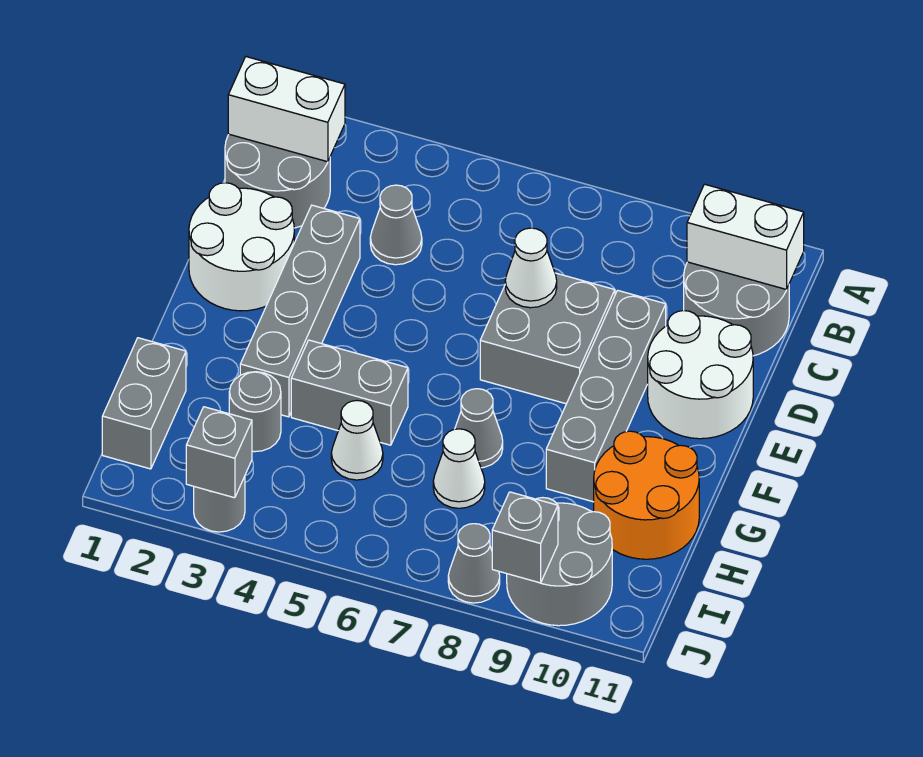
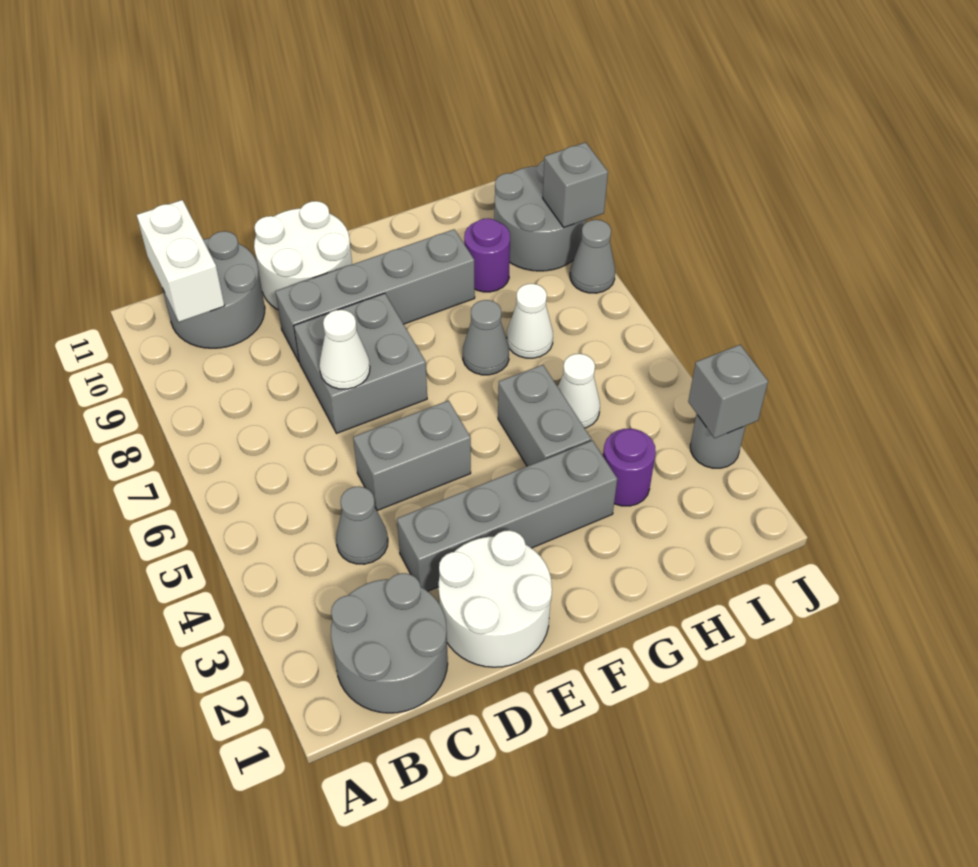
white brick B1:B2 level 2 -> none
orange round brick G10:H11 level 1 -> none
grey brick H1:I1 level 1 -> grey brick D5:E5 level 1
grey round brick H3 level 1 -> purple round brick H3 level 1
none -> purple round brick H9 level 1

